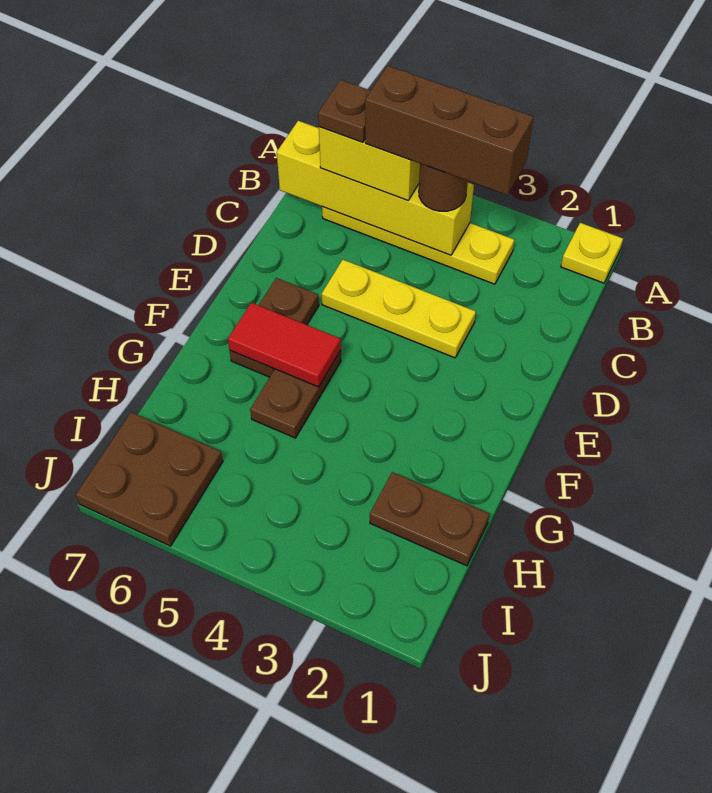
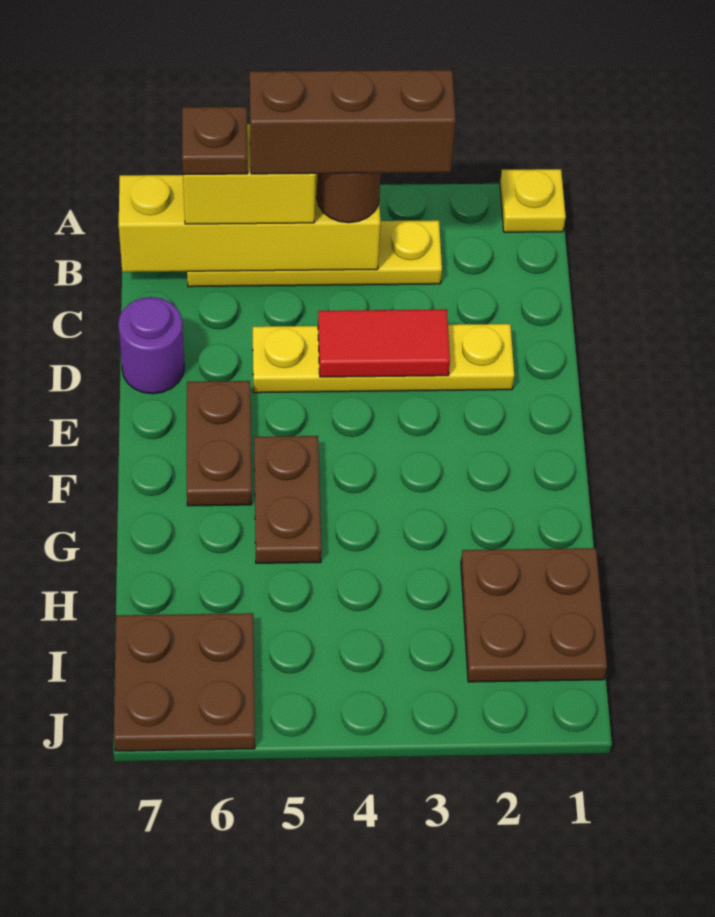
yellow plate D3:D5 level 1 -> yellow plate D2:D5 level 1
none -> purple round brick D7 level 1
red tile F5:F6 level 2 -> red tile D3:D4 level 2
brown plate H1:H2 level 1 -> brown plate H1:I2 level 1

